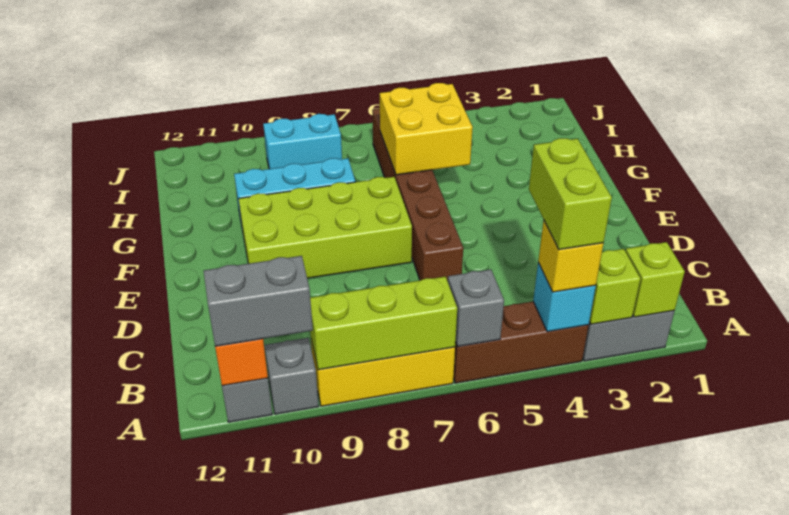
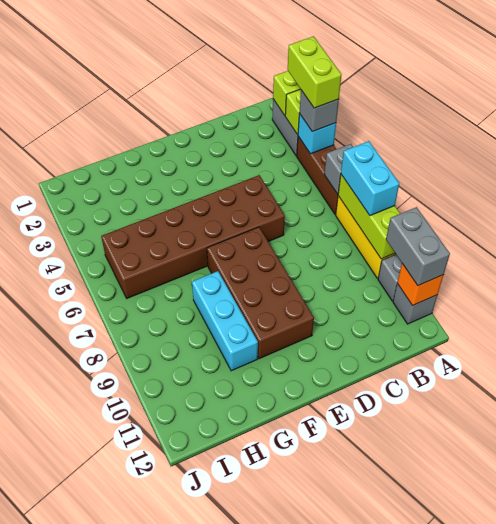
yellow brick A4 level 3 -> grey brick A4 level 3
lime brick A4:B4 level 4 -> lime brick A3:A4 level 4
brown brick D6:I6 level 1 -> brown brick D5:I6 level 1
lime brick E7:F10 level 1 -> brown brick E7:F10 level 1
yellow brick G5:H6 level 2 -> none
cyan brick I8:I9 level 1 -> cyan brick A7:A8 level 3

